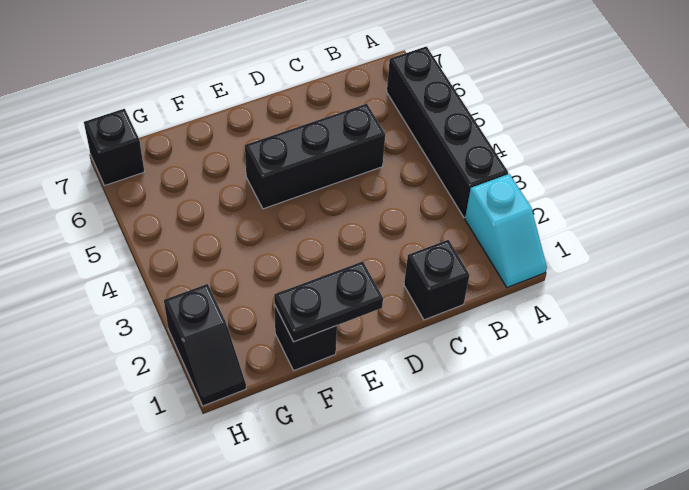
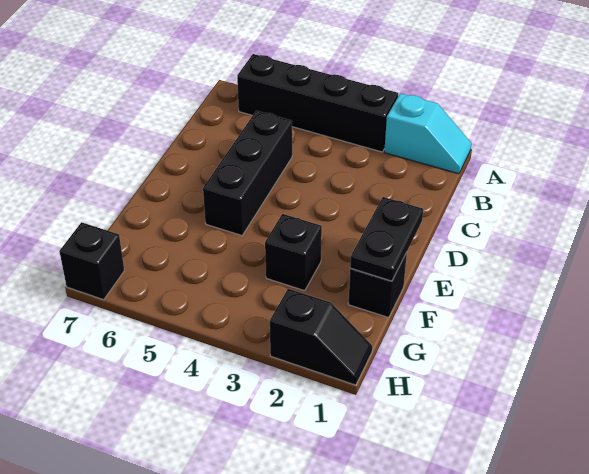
black brick C1 level 1 -> black brick F3 level 1

